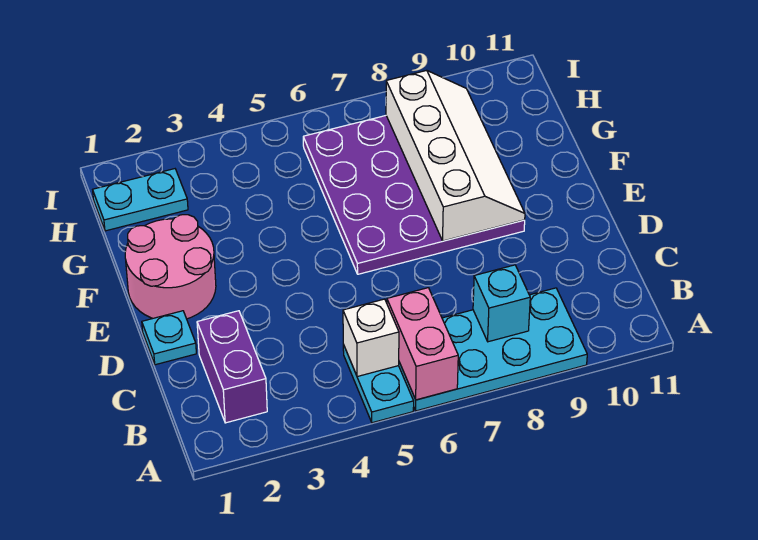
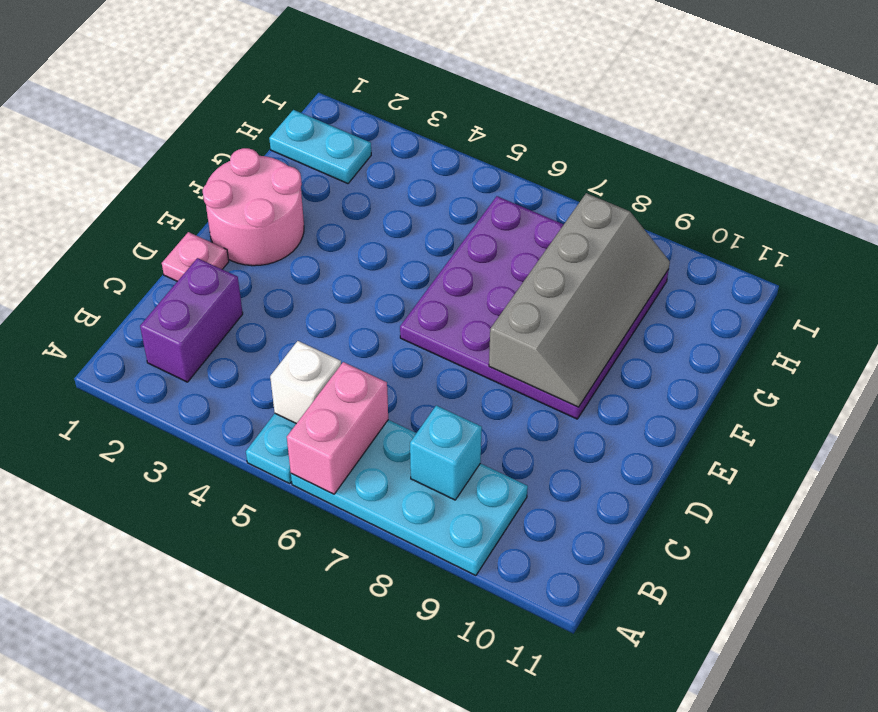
cyan plate D1 level 1 -> pink plate D1 level 1
white slope E8:H9 level 2 top 8 -> grey slope E8:H9 level 2 top 8

